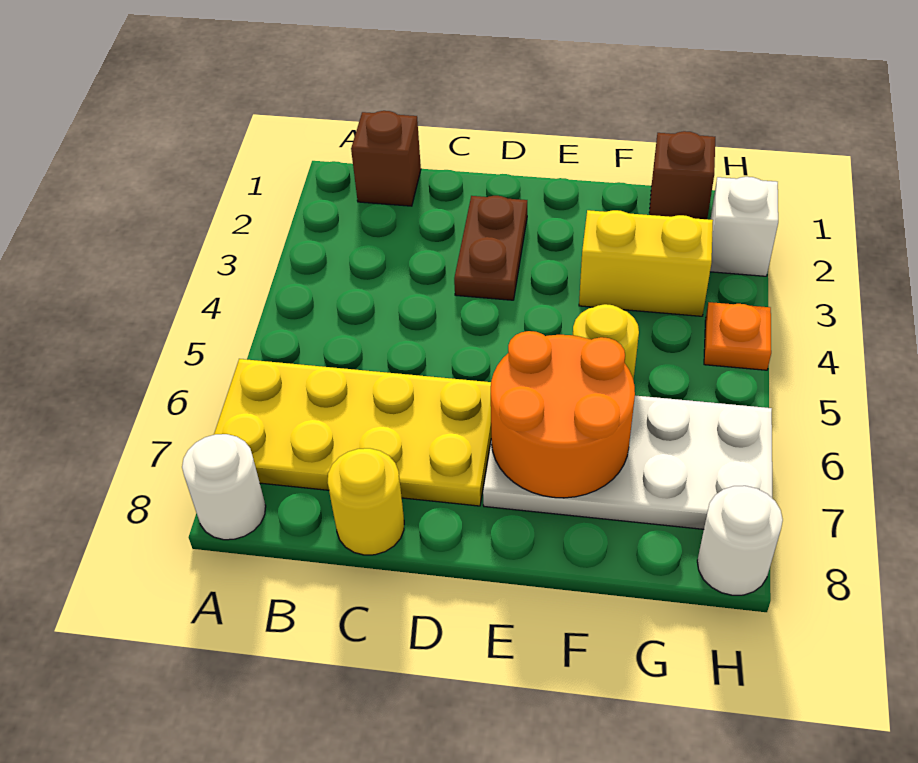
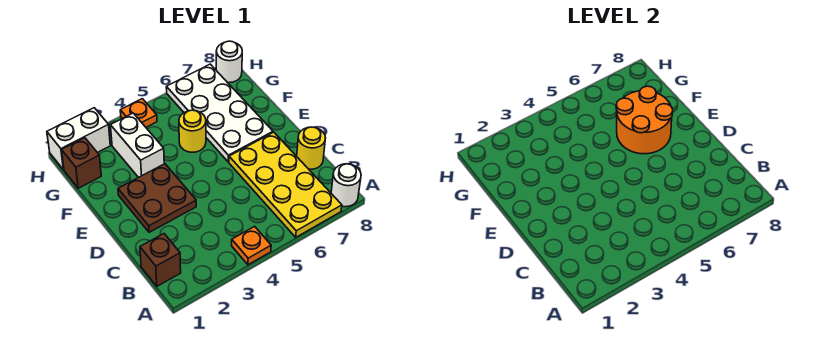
none -> orange plate A4 level 1
brown plate D2:D3 level 1 -> brown plate D2:E3 level 1
yellow brick F3:G3 level 1 -> white brick F3:G3 level 1
white brick H2 level 1 -> white brick H1:H2 level 1

